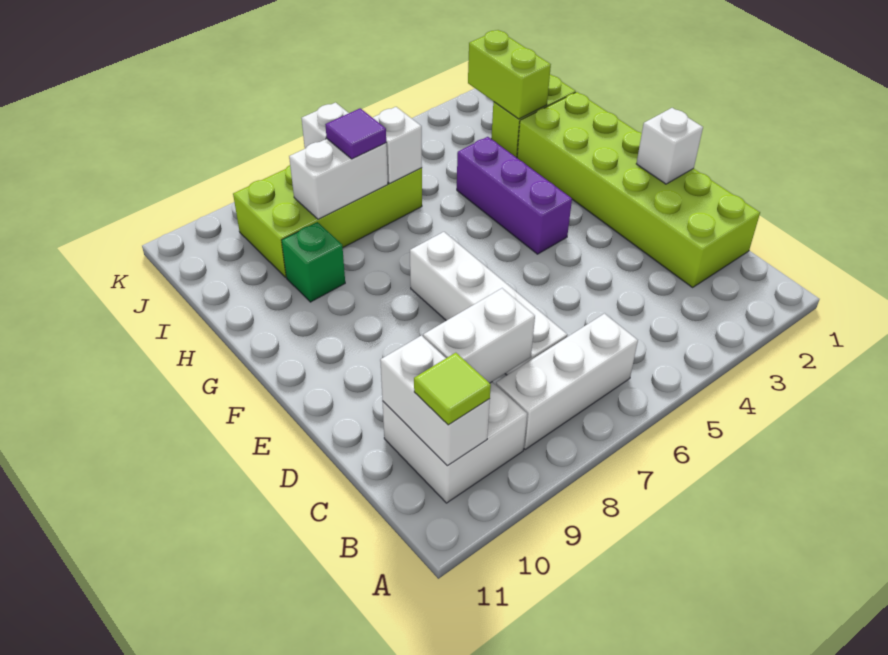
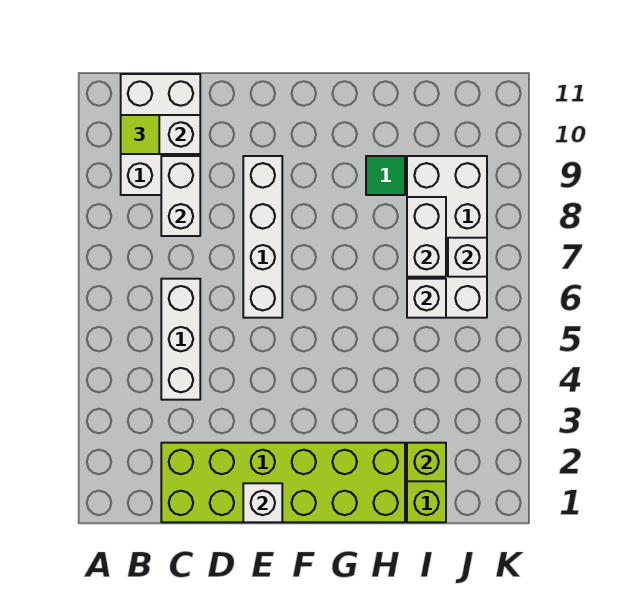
white brick B6:B8 level 1 -> white brick C4:C6 level 1
white brick B9:C10 level 1 -> white brick B9:C11 level 1
white brick C7:F7 level 1 -> white brick E6:E9 level 1
purple brick F4:H4 level 1 -> none
green brick H9 level 1 -> green tile H9 level 1
lime brick I2:J2 level 2 -> lime brick I2 level 2
lime brick I6:J9 level 1 -> white brick I6:J9 level 1
purple tile I7 level 3 -> none

